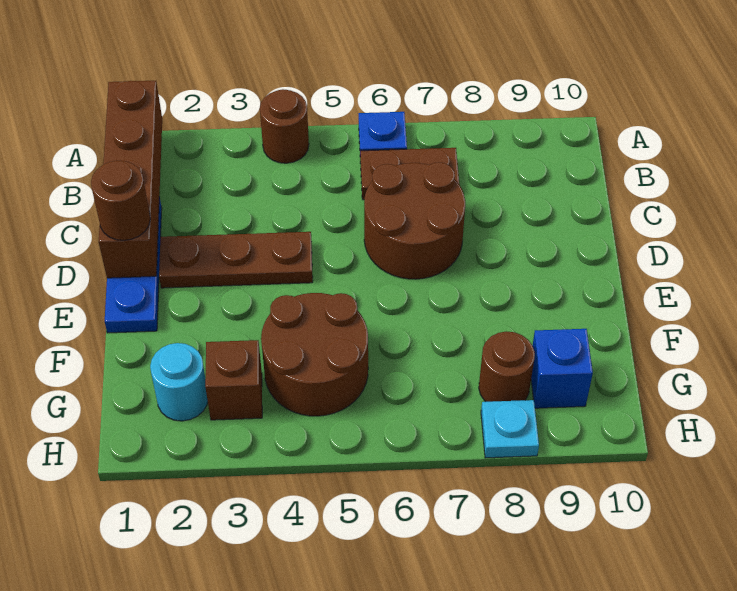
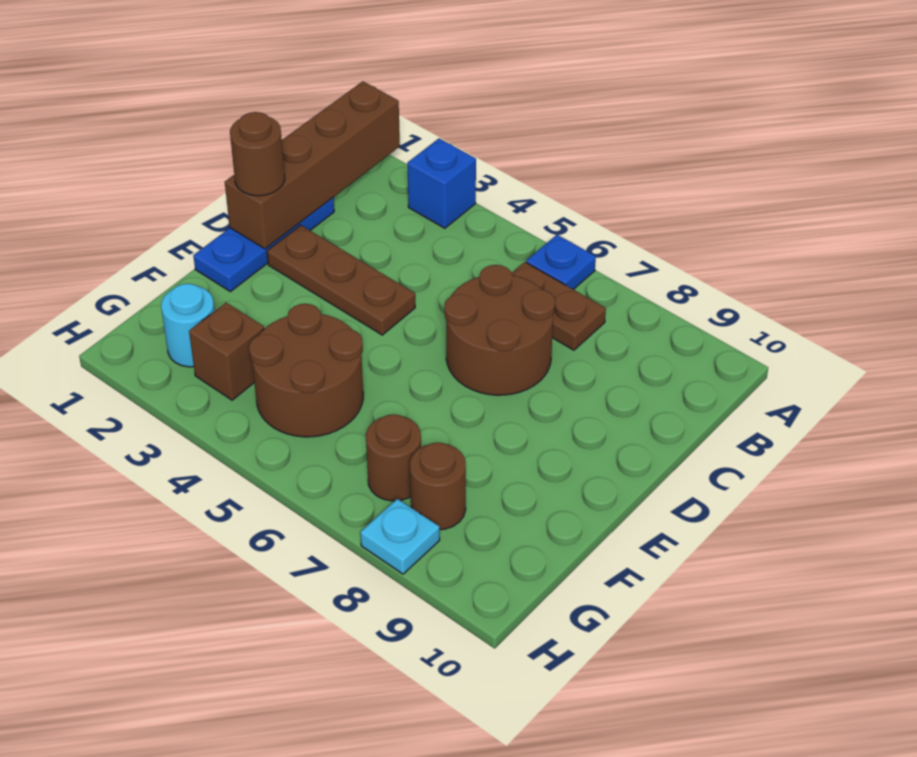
brown round brick A4 level 1 -> brown round brick G7 level 1
blue brick G9 level 1 -> blue brick A3 level 1

